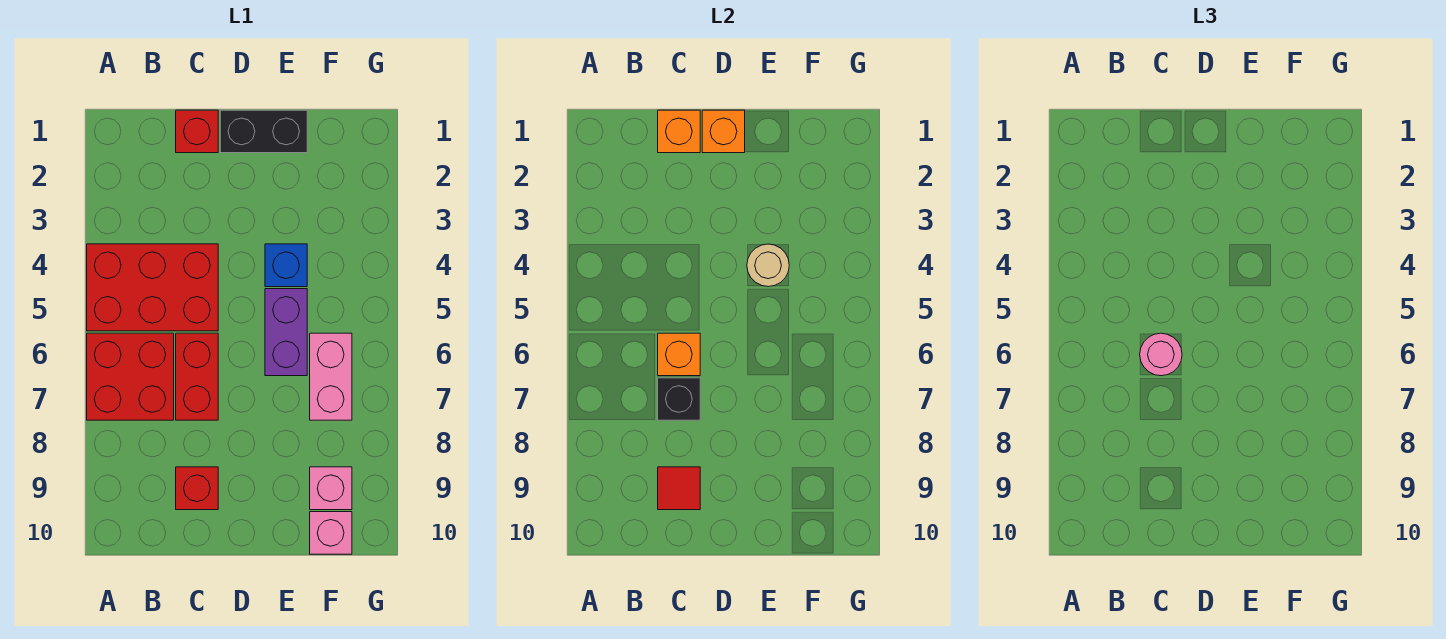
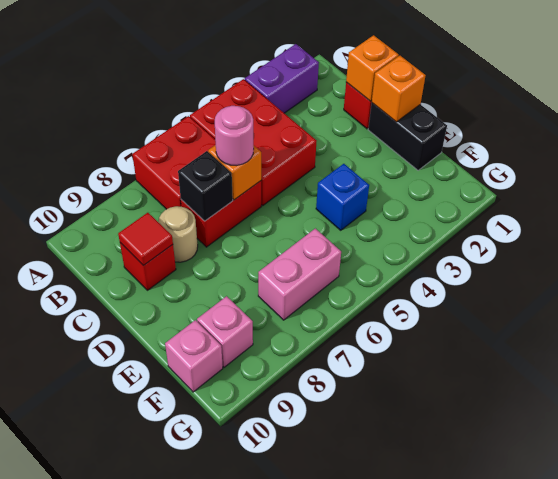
tan round brick E4 level 2 -> tan round brick C8 level 1
purple brick E5:E6 level 1 -> purple brick A2:A3 level 1

